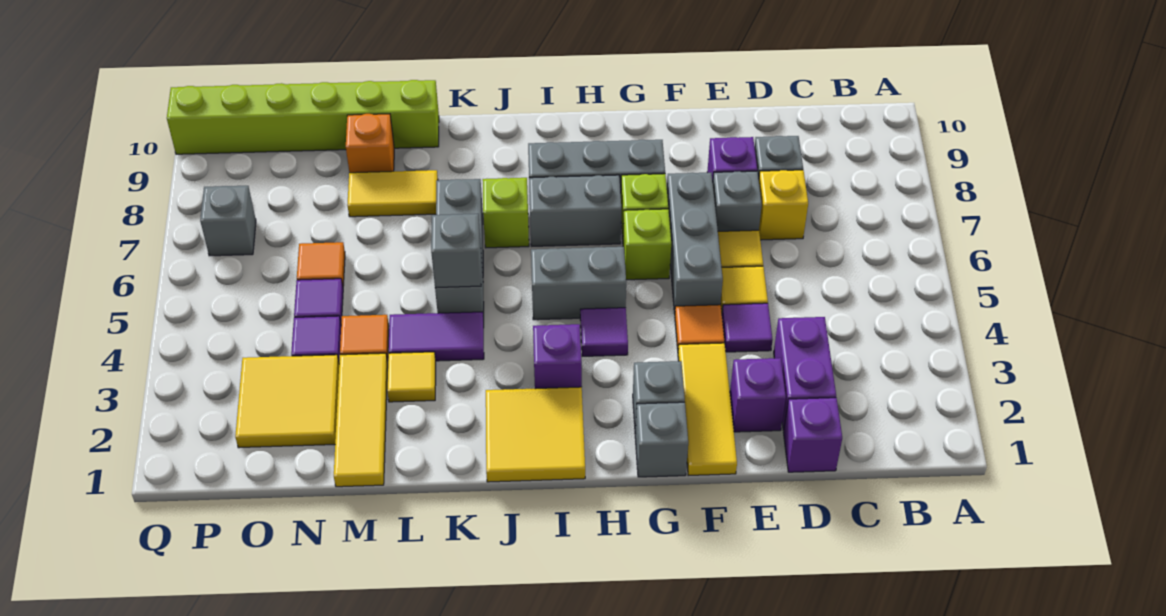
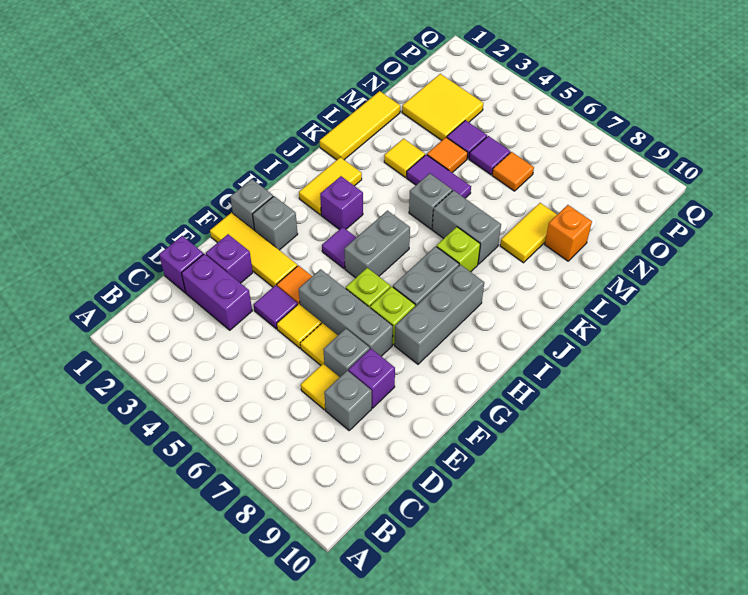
yellow brick D7 level 1 -> yellow tile D7 level 1
yellow tile I1:J2 level 1 -> yellow tile I2:J2 level 1
purple tile K4:L4 level 1 -> purple tile L4:L5 level 1
grey brick K5 level 2 -> none
lime brick L10:Q10 level 1 -> none
yellow tile M1:M3 level 1 -> yellow tile K1:M1 level 1
grey brick P7 level 1 -> none

